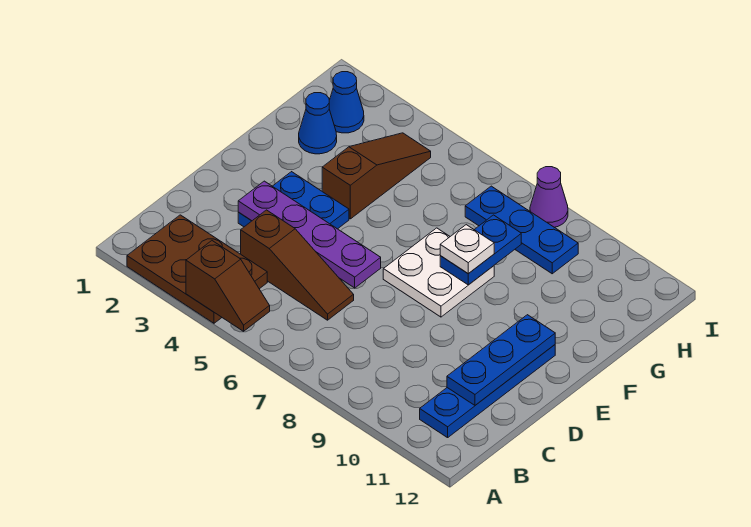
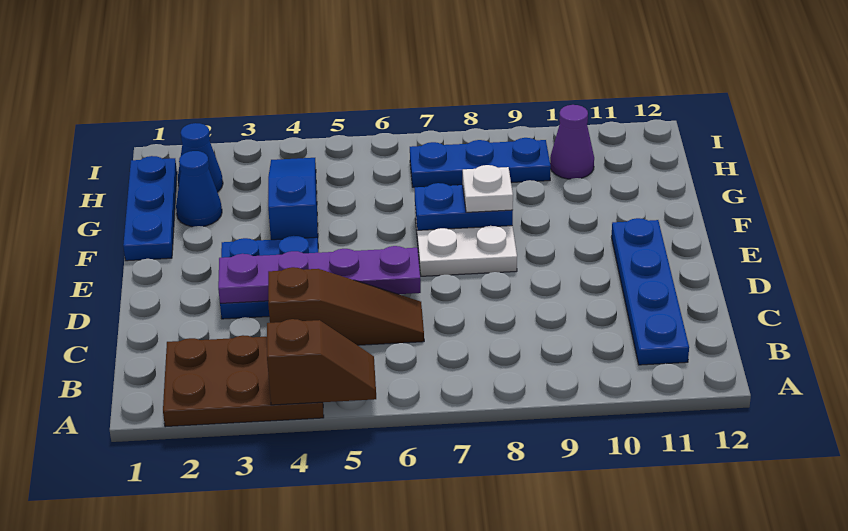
blue plate C11:E11 level 2 -> blue plate F1:H1 level 1
brown slope F4:H4 level 1 top F -> blue slope F4:H4 level 1 top F
blue plate F8:G8 level 2 -> blue plate F7:F8 level 2
purple cone I8 level 1 -> purple cone H10 level 1

